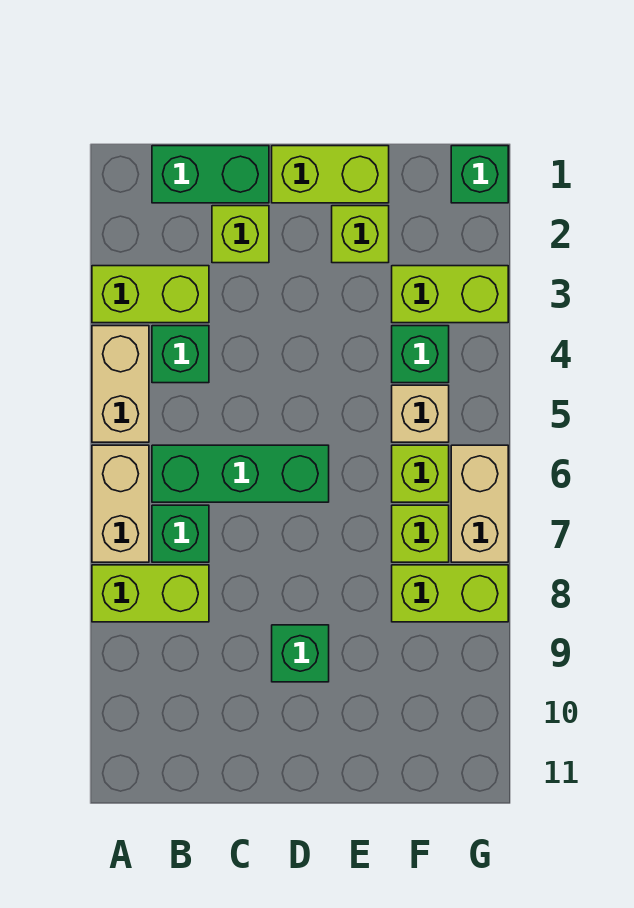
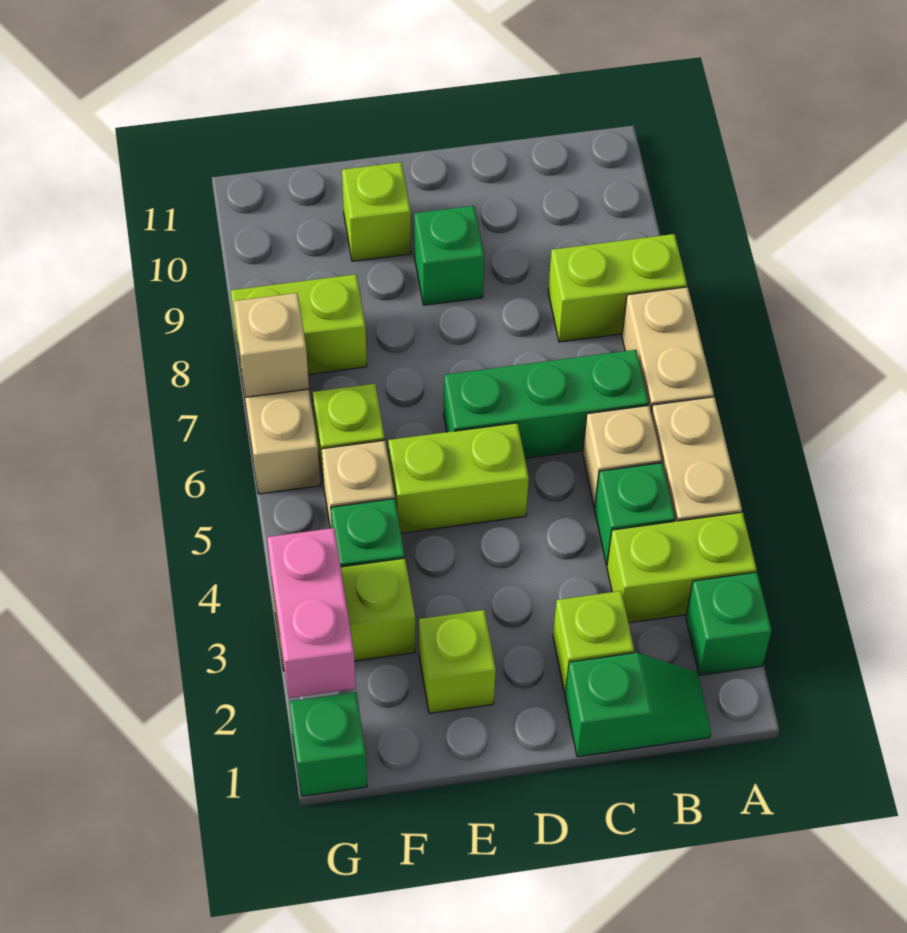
green brick B1:C1 level 1 -> green slope B1:C1 level 1 top C
none -> tan brick B5 level 1
green brick B7 level 1 -> green brick A2 level 1
lime brick D1:E1 level 1 -> lime brick D5:E5 level 1
lime brick F7 level 1 -> lime brick E10 level 1
none -> pink brick G2:G3 level 2
none -> tan brick G7 level 2

